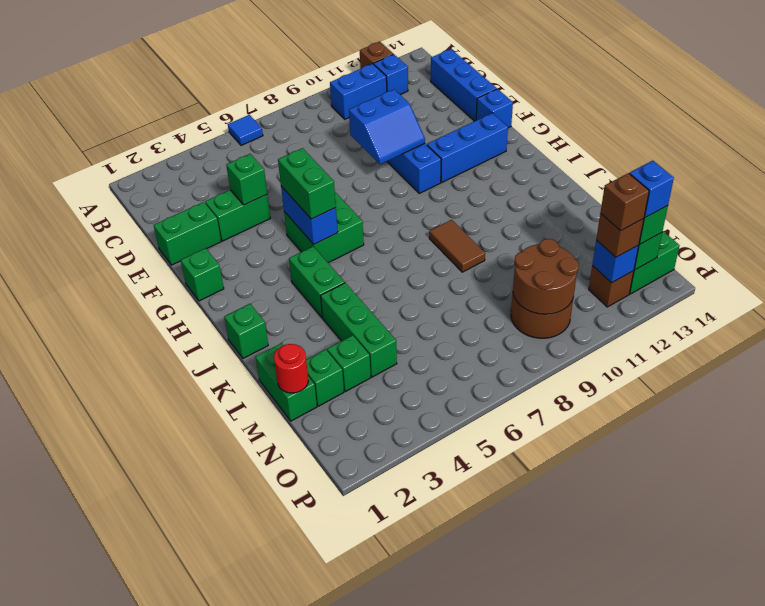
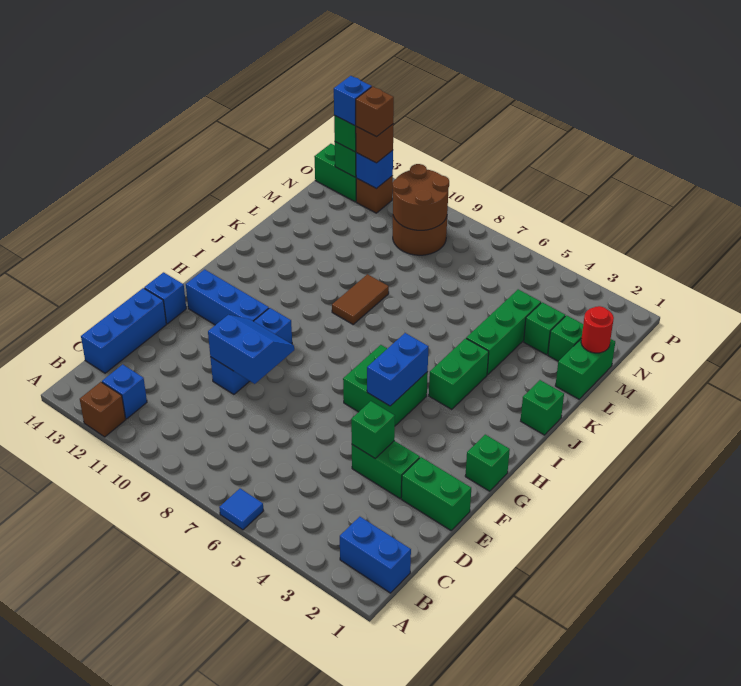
blue brick B10:B11 level 1 -> blue brick B1:B2 level 1
green brick G5:H5 level 3 -> none

